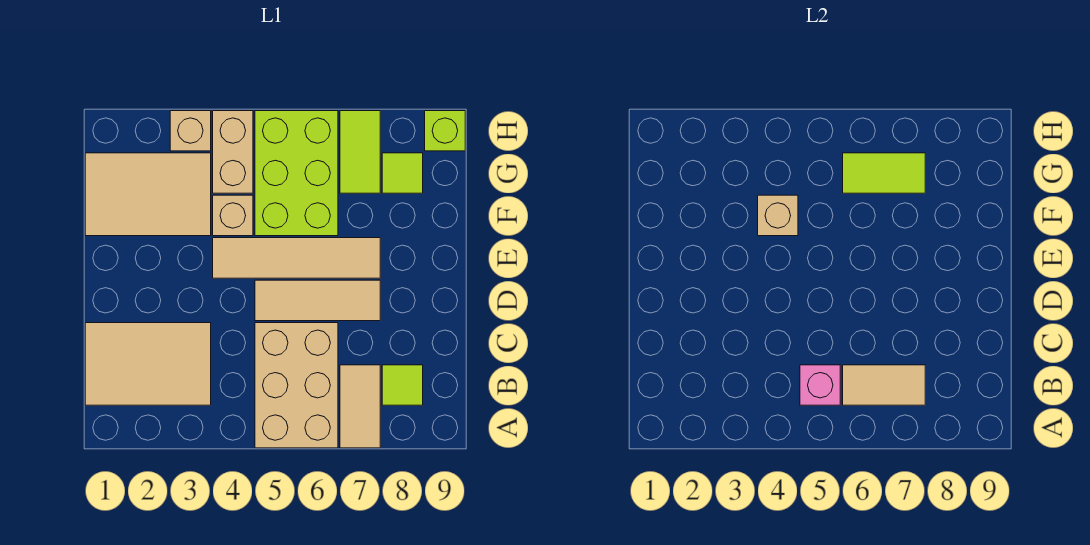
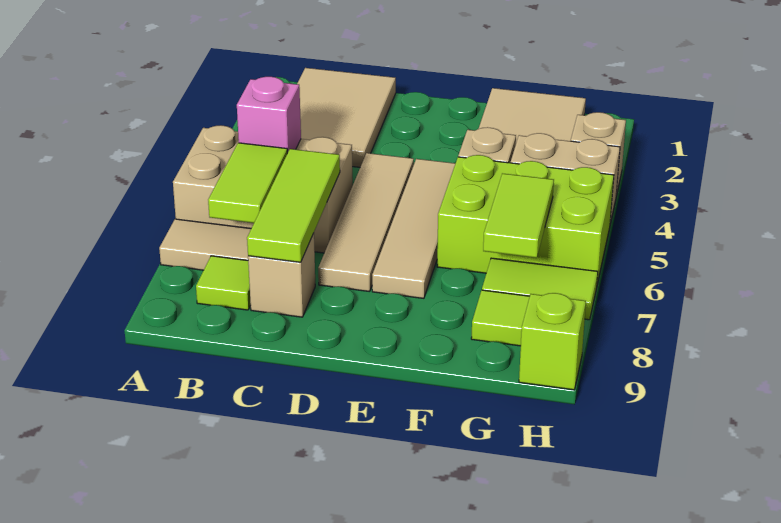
tan tile B6:B7 level 2 -> lime tile B6:B7 level 2
none -> lime tile C6:C8 level 2
tan tile D5:D7 level 1 -> tan tile D4:D7 level 1
tan brick F4 level 2 -> tan brick C8 level 1

